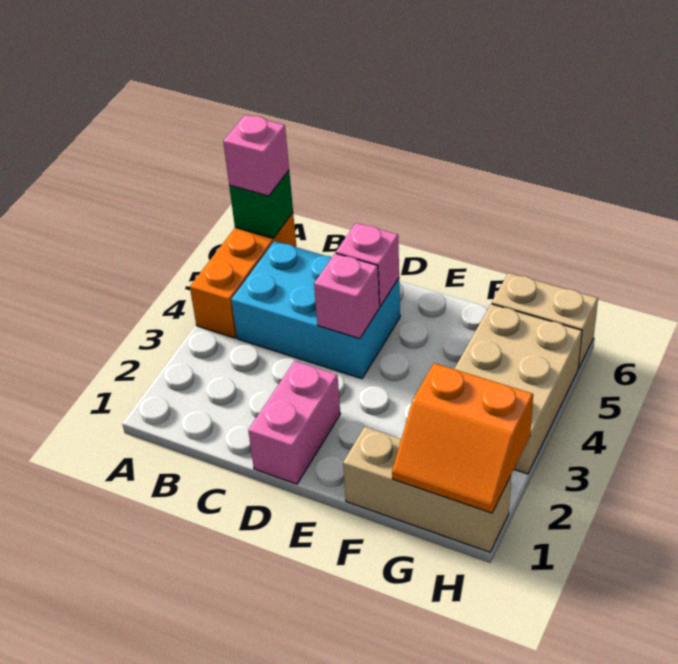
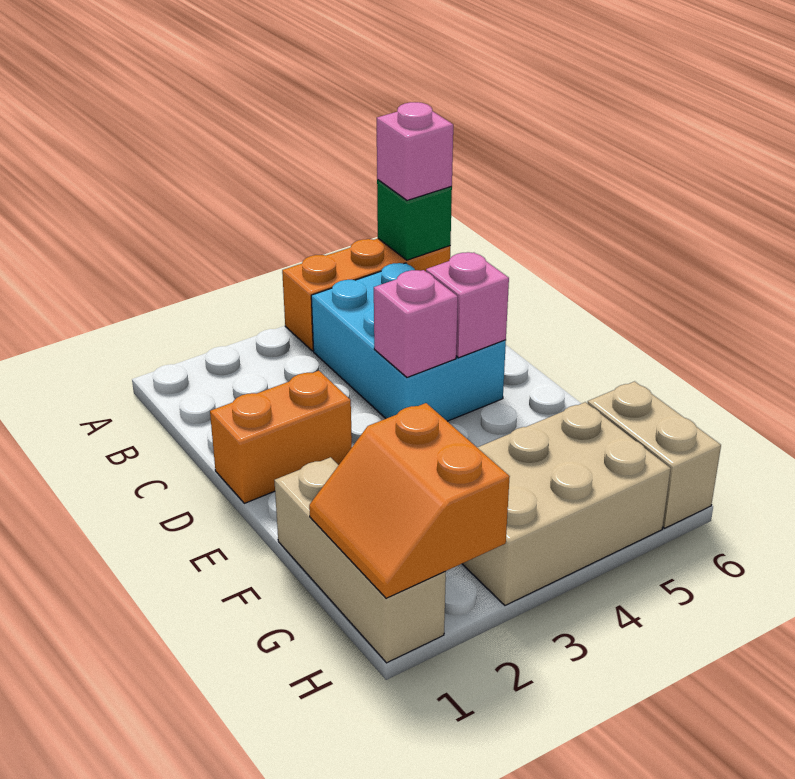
pink brick D1:D2 level 1 -> orange brick D1:D2 level 1

